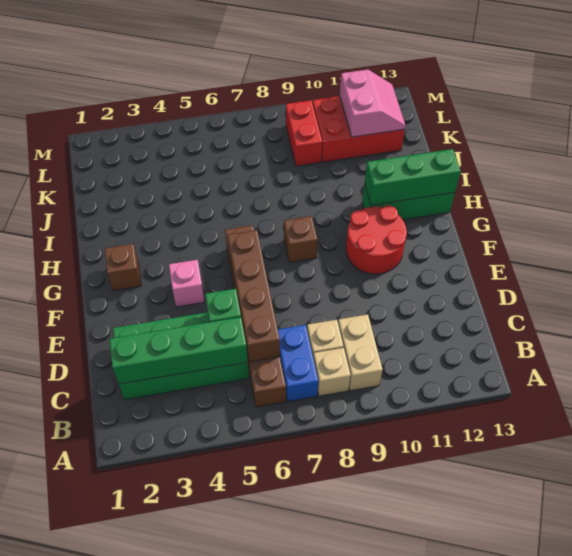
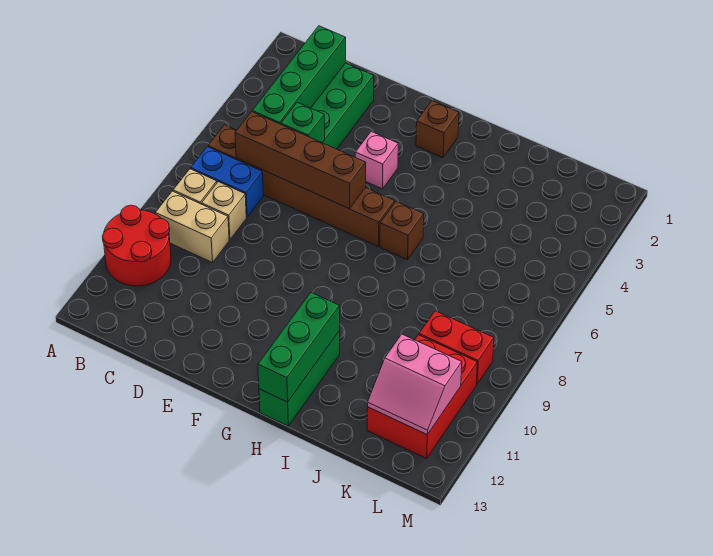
red round brick F10:G11 level 1 -> red round brick A10:B11 level 1
brown brick G8 level 1 -> brown brick H6 level 1

